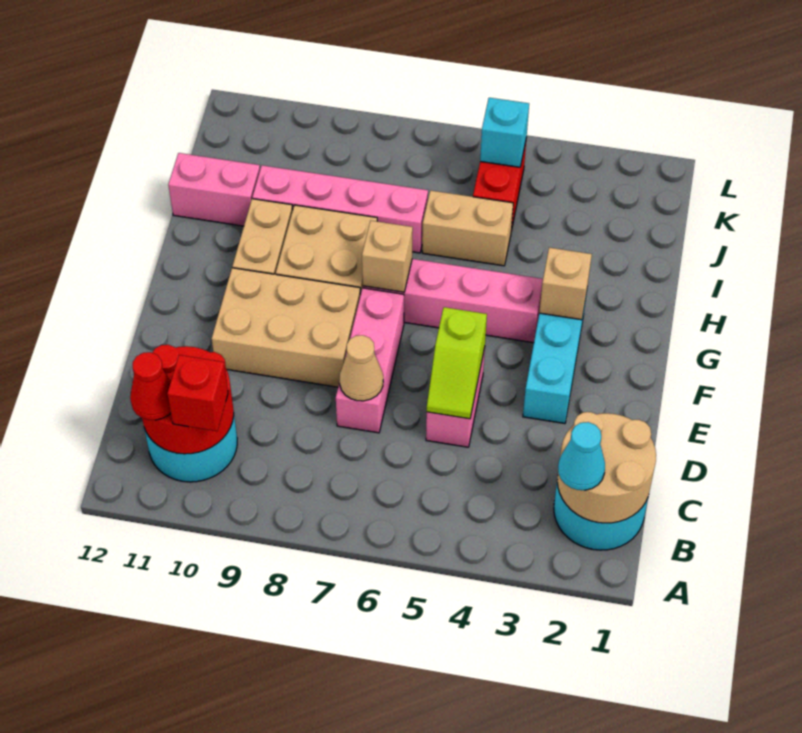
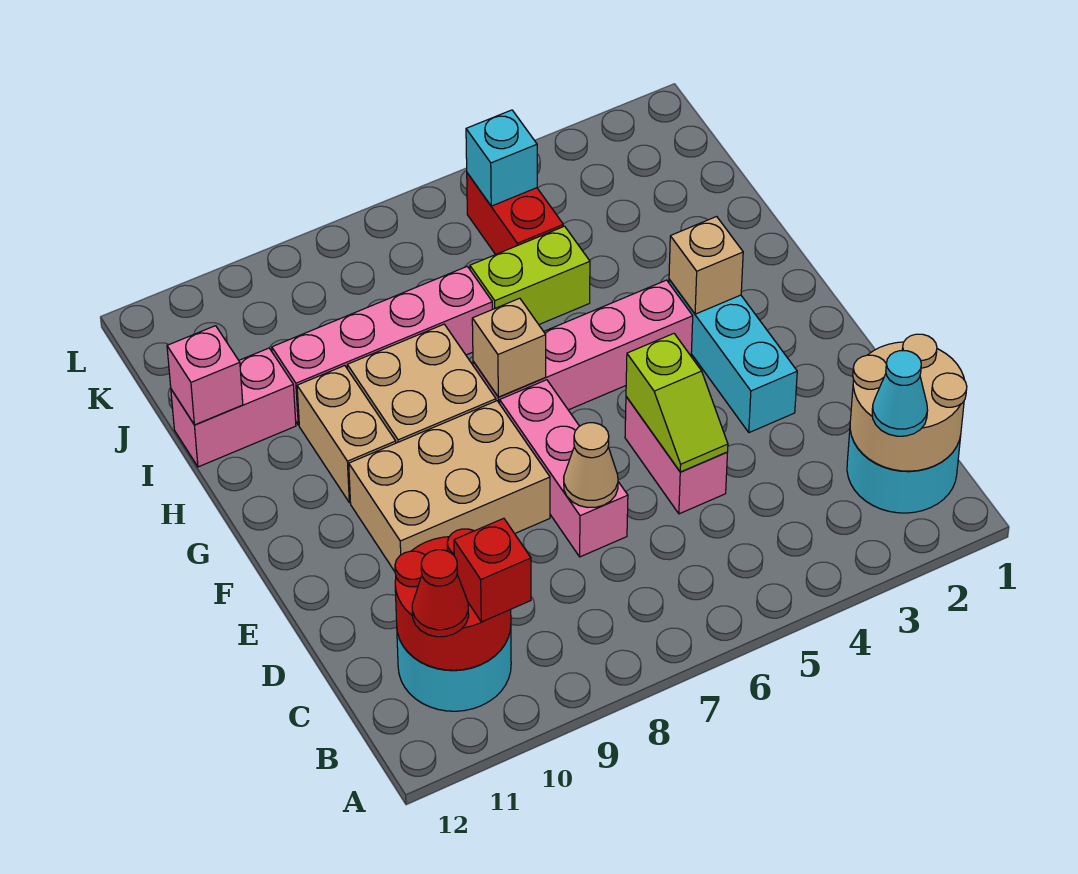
tan brick I5:I6 level 1 -> lime brick I5:I6 level 1
none -> pink brick I12 level 2

